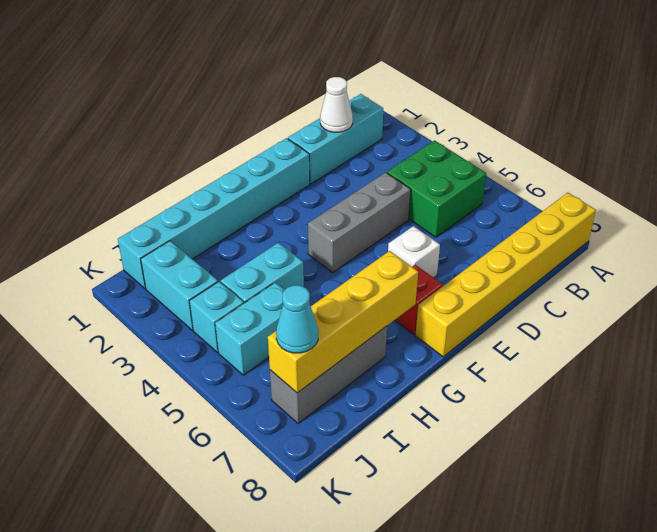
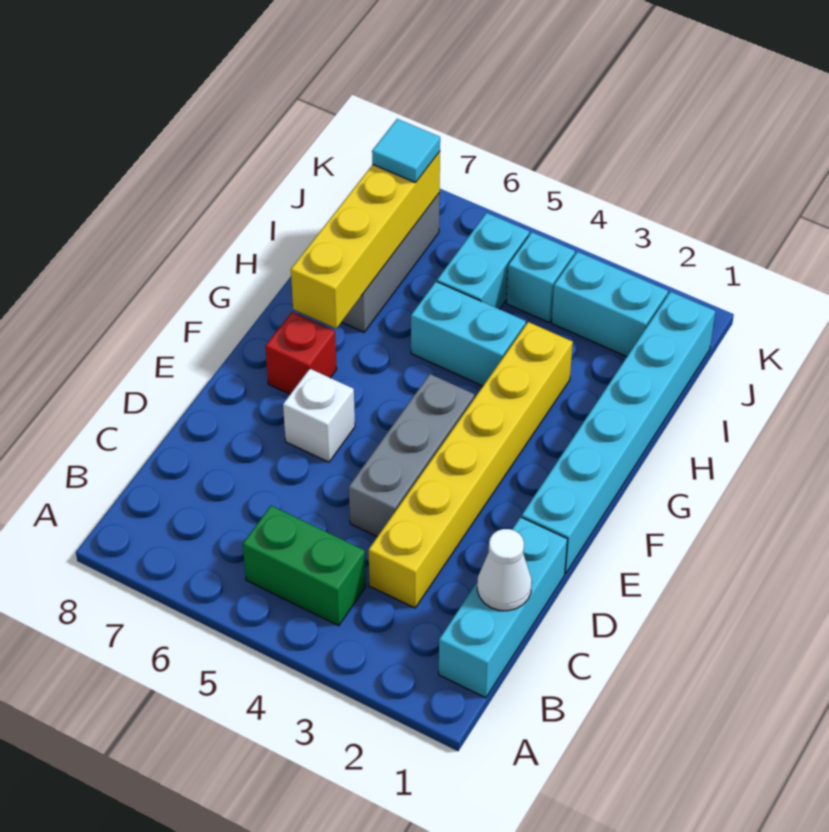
yellow brick A8:F8 level 1 -> yellow brick C3:H3 level 1
green brick B4:C5 level 1 -> green brick B4:B5 level 1
cyan brick H4:I4 level 1 -> cyan brick H4:H5 level 1
cyan cone J7 level 3 -> cyan tile J7 level 3

